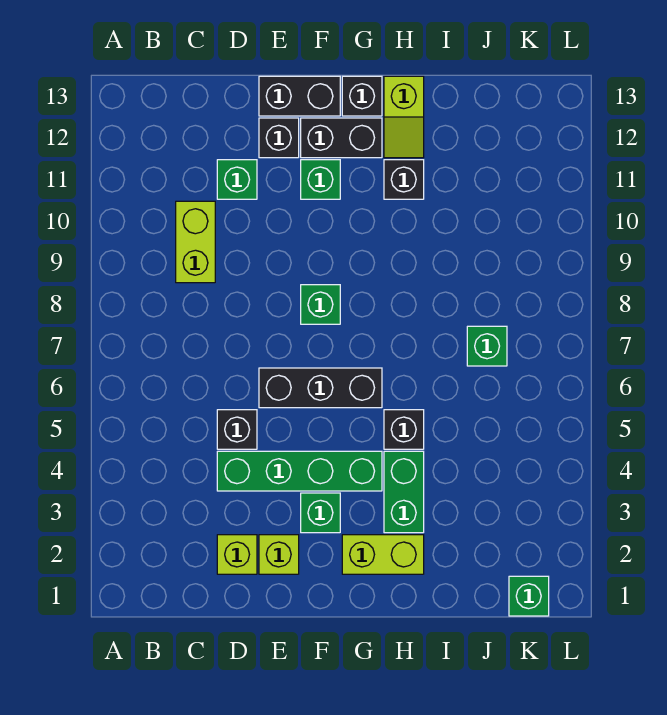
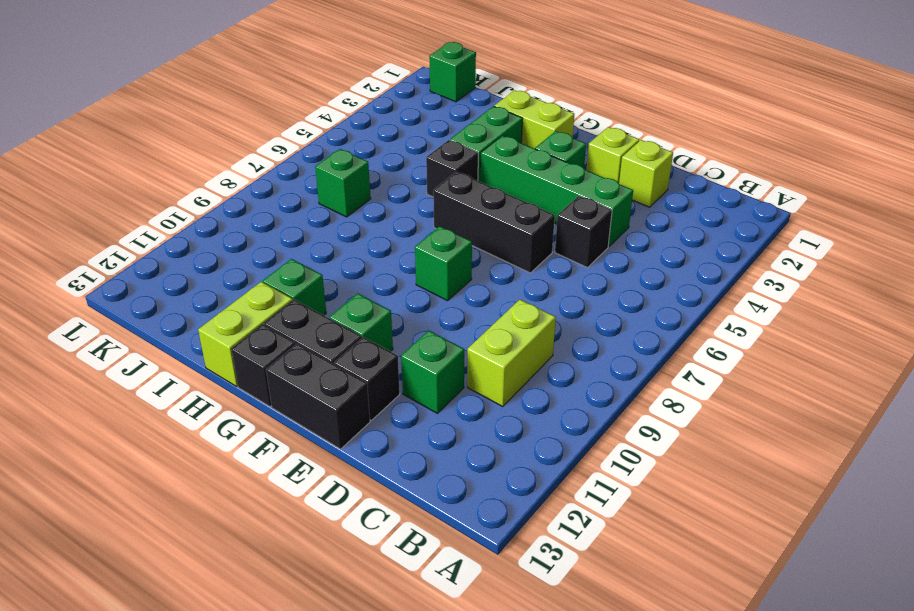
black brick H11 level 1 -> green brick H11 level 1
lime slope H12:H13 level 1 top 13 -> lime brick H12:H13 level 1

